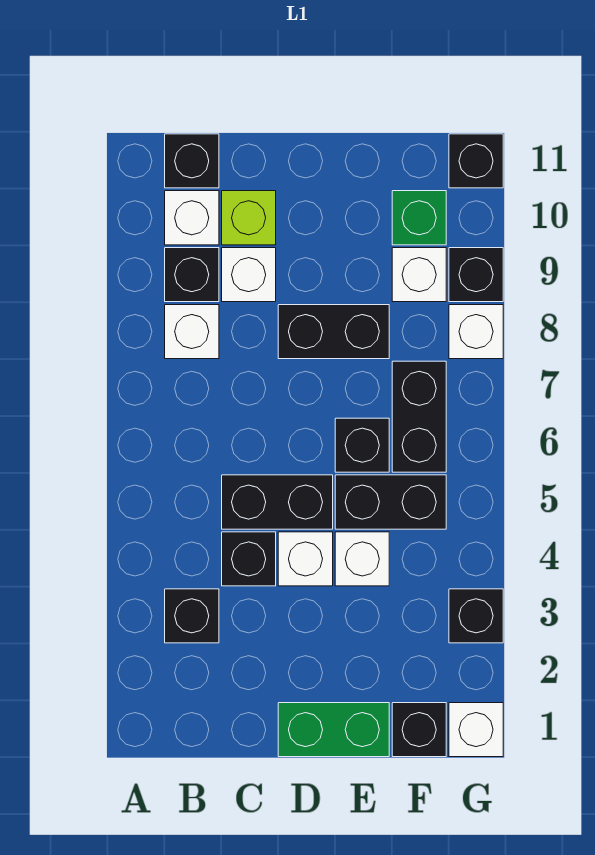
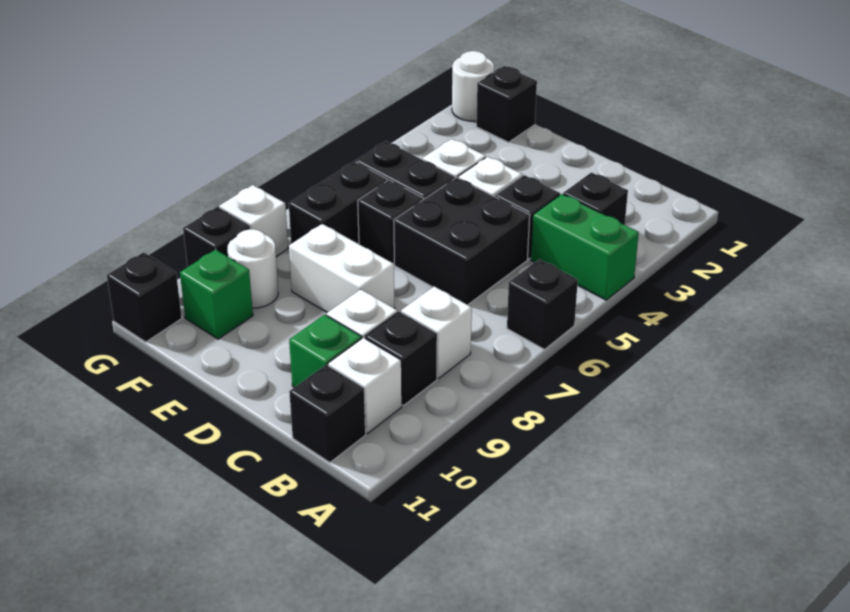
black brick C5:D5 level 1 -> black brick C5:D6 level 1
lime brick C10 level 1 -> green brick C10 level 1
green brick D1:E1 level 1 -> green brick A4:B4 level 1
black brick D8:E8 level 1 -> white brick D8:E8 level 1
white brick F9 level 1 -> white round brick F9 level 1
white brick G1 level 1 -> white round brick G1 level 1
black brick G3 level 1 -> black brick A6 level 1

